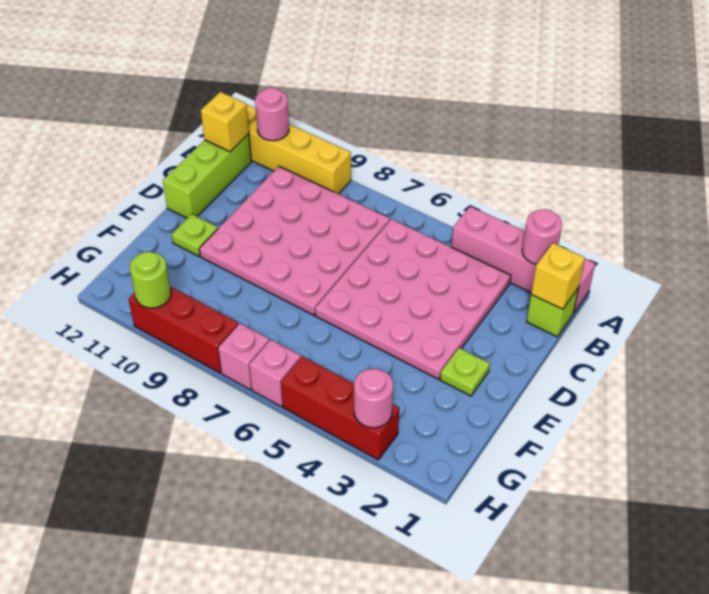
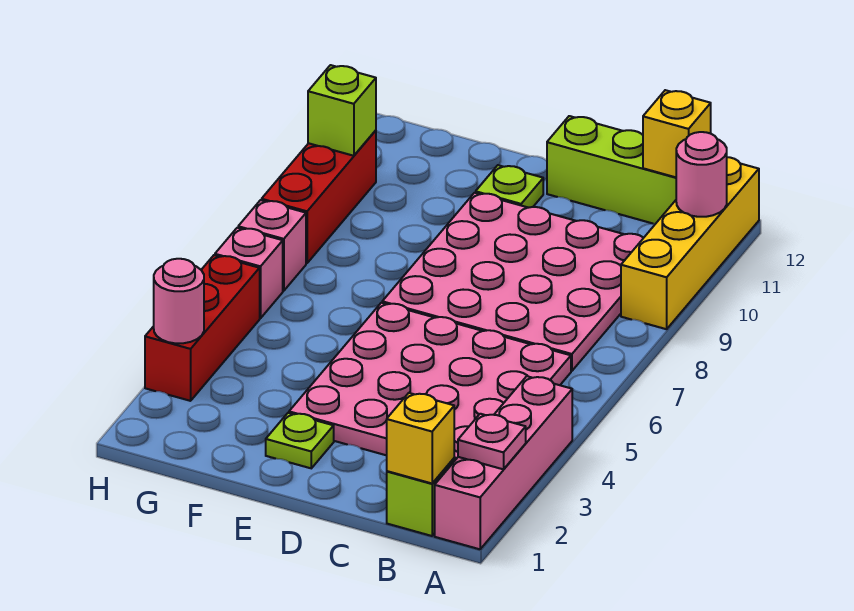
pink round brick A2 level 2 -> pink plate A2 level 2
lime round brick H10 level 2 -> lime brick H10 level 2

